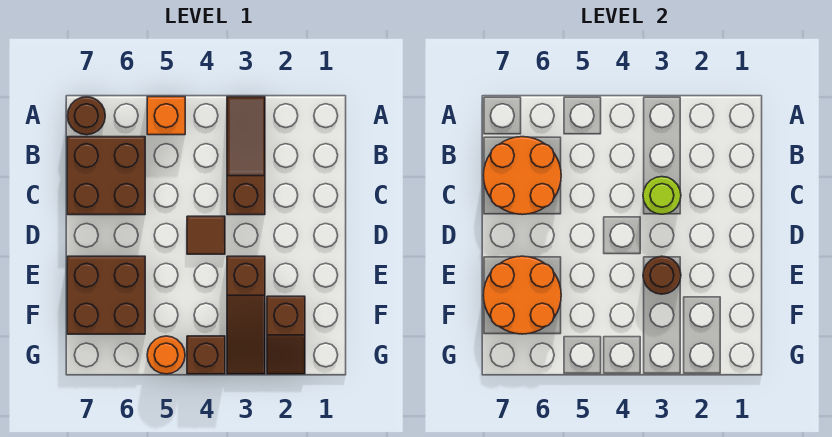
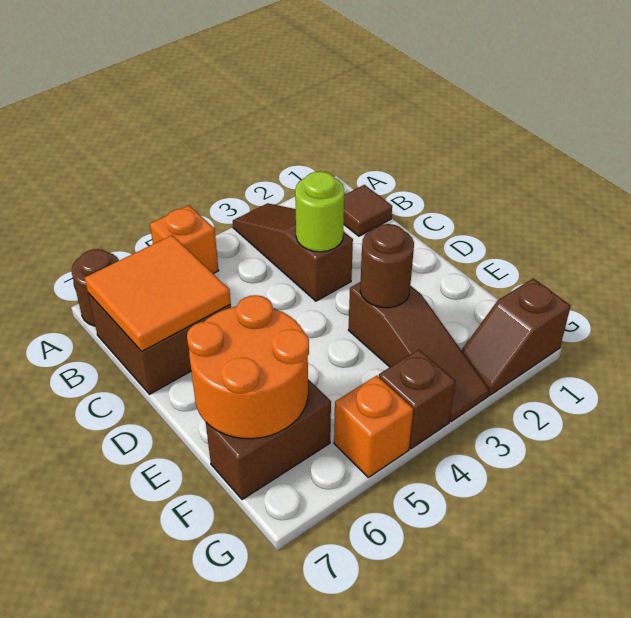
orange round brick B6:C7 level 2 -> orange tile B6:C7 level 2
brown tile D4 level 1 -> brown tile B1 level 1
brown brick E6:F7 level 1 -> brown brick F6:F7 level 1
brown slope F2:G2 level 1 top F -> brown slope G1:G2 level 1 top 1
orange round brick G5 level 1 -> orange brick G5 level 1

